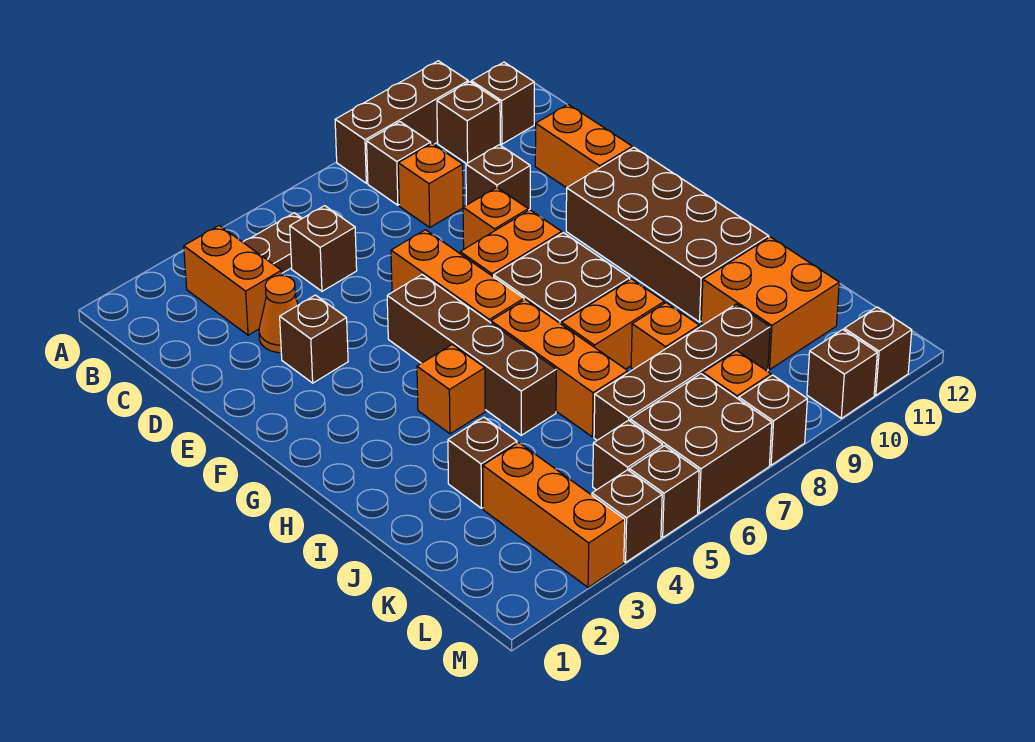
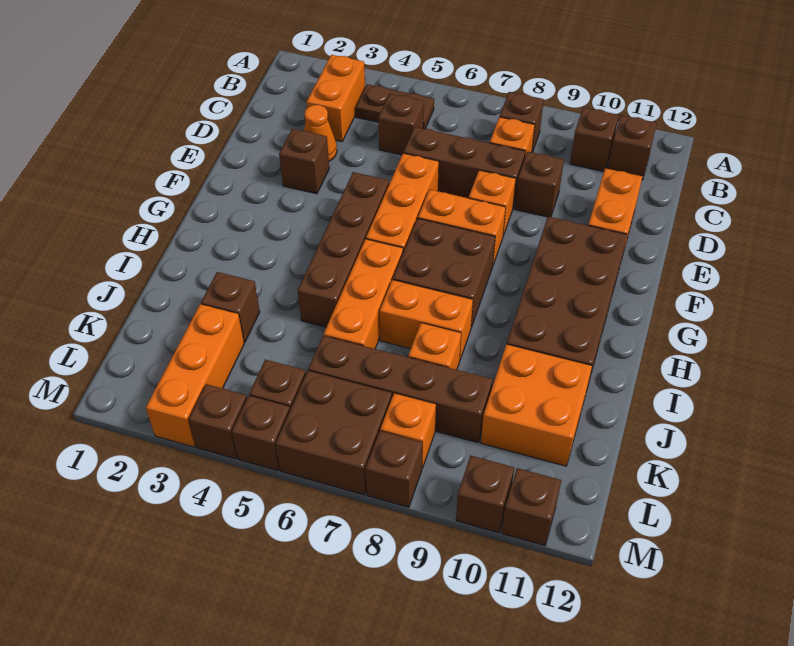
brown brick A8:A10 level 1 -> brown brick D6:D8 level 1
orange brick H4 level 1 -> none

